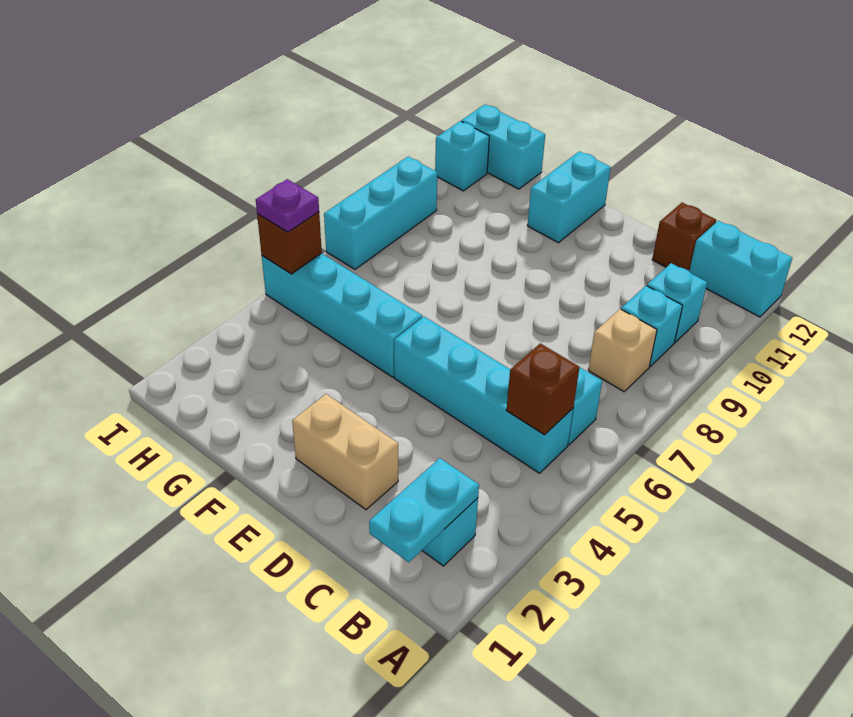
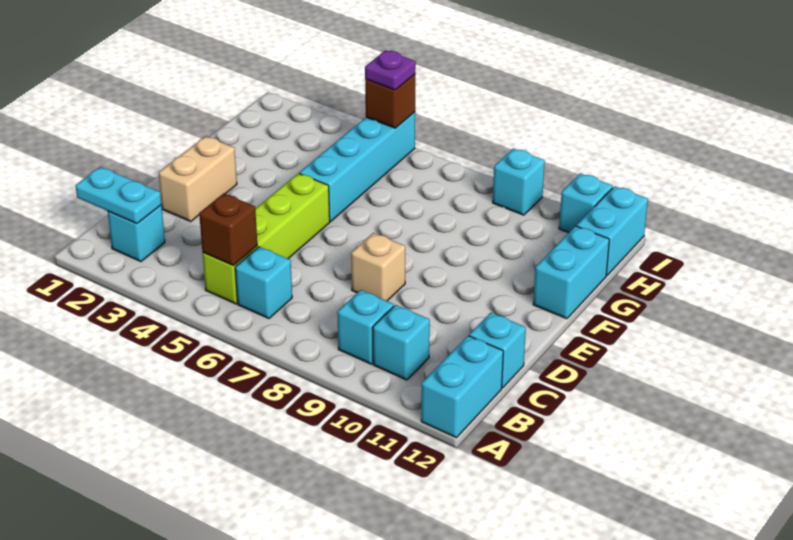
cyan brick B5:E5 level 1 -> lime brick B5:E5 level 1
tan brick B8 level 1 -> tan brick D8 level 1
brown brick C12 level 1 -> cyan brick C12 level 1
cyan brick F11:F12 level 1 -> cyan brick F12:G12 level 1
cyan brick I7:I9 level 1 -> cyan brick I9 level 1

